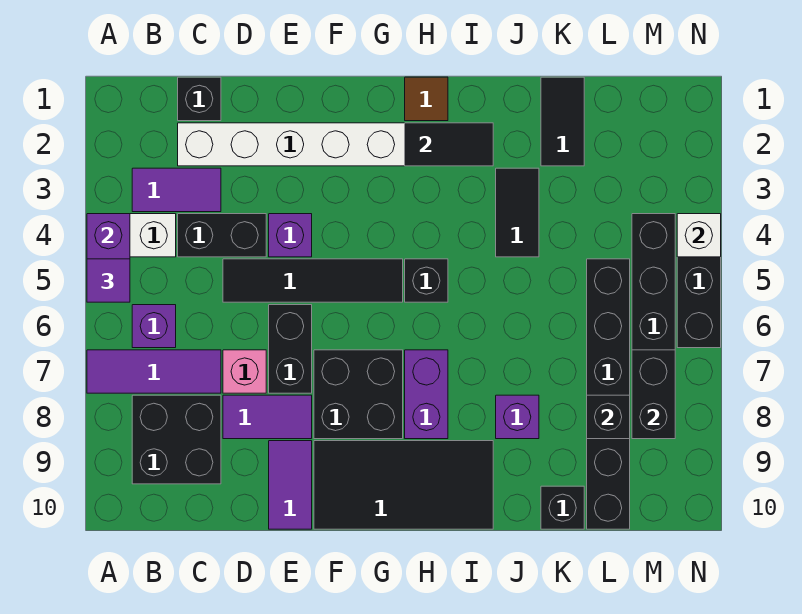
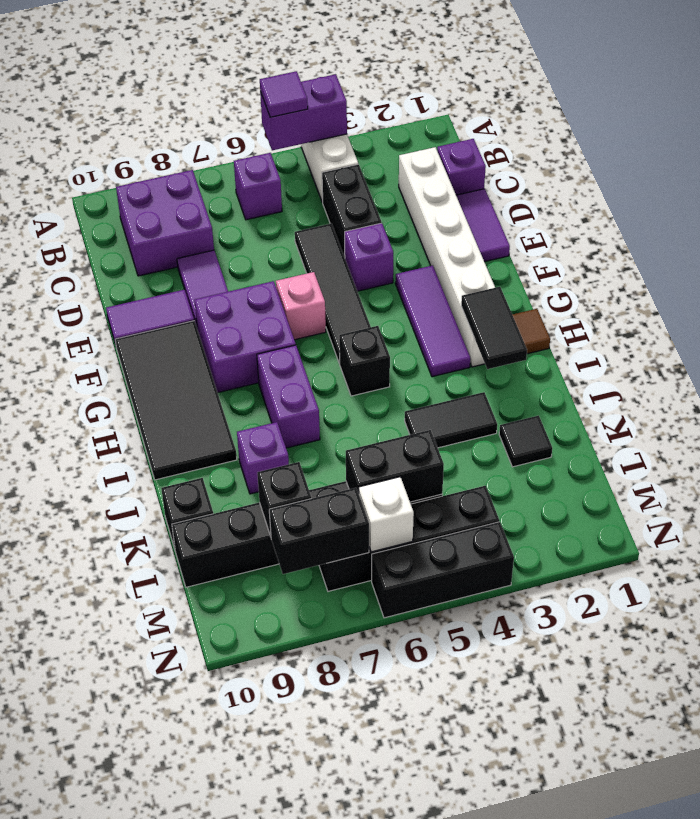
purple tile A7:C7 level 1 -> purple tile F3:H3 level 1
purple tile B3:C3 level 1 -> purple tile D1:E1 level 1
black brick B8:C9 level 1 -> purple brick B8:C9 level 1
black brick C1 level 1 -> purple brick C1 level 1
pink brick D7 level 1 -> pink brick F6 level 1
black brick E6:E7 level 1 -> black brick L5:L6 level 2
black brick F7:G8 level 1 -> purple brick F7:G8 level 1
purple brick H7:H8 level 1 -> purple brick H7:I7 level 1
black tile K1:K2 level 1 -> black tile K2 level 1
white brick N4 level 2 -> white brick M6 level 2

